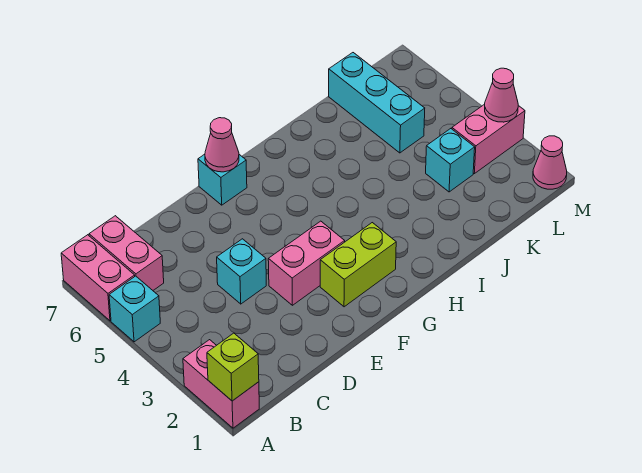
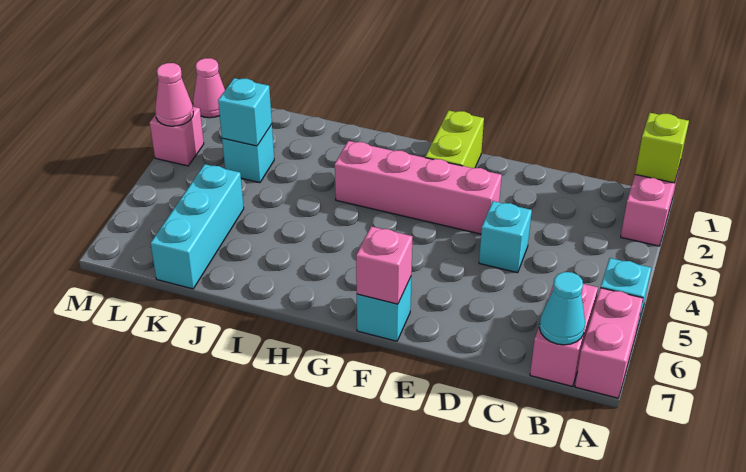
none -> cyan cone B7 level 2
pink brick E3:F3 level 1 -> pink brick E3:H3 level 1
lime brick F2:G2 level 1 -> lime brick F1:F2 level 1
pink cone F7 level 2 -> pink brick F7 level 2
none -> cyan brick K3 level 2
pink brick L3:M3 level 1 -> pink brick M3 level 1

